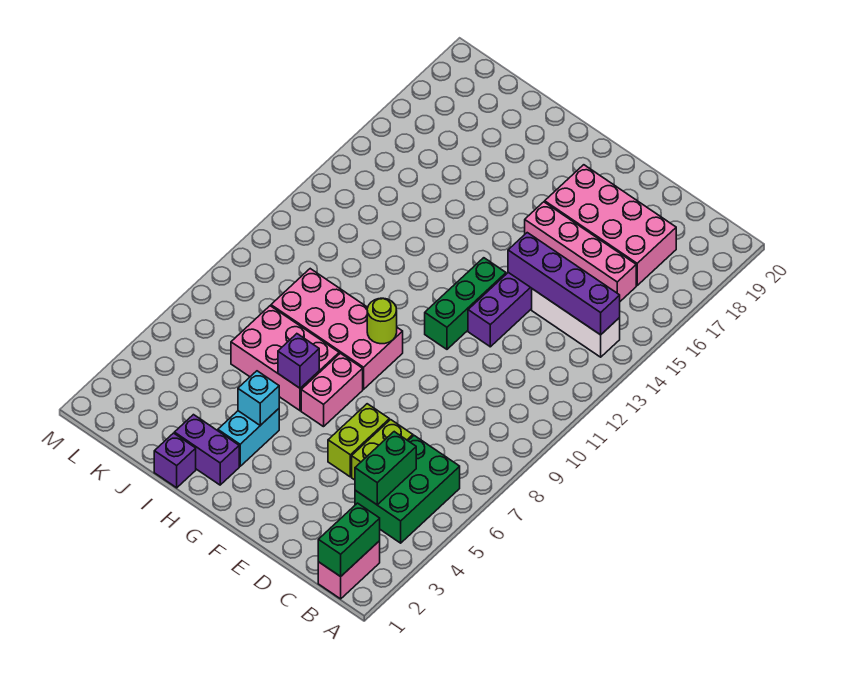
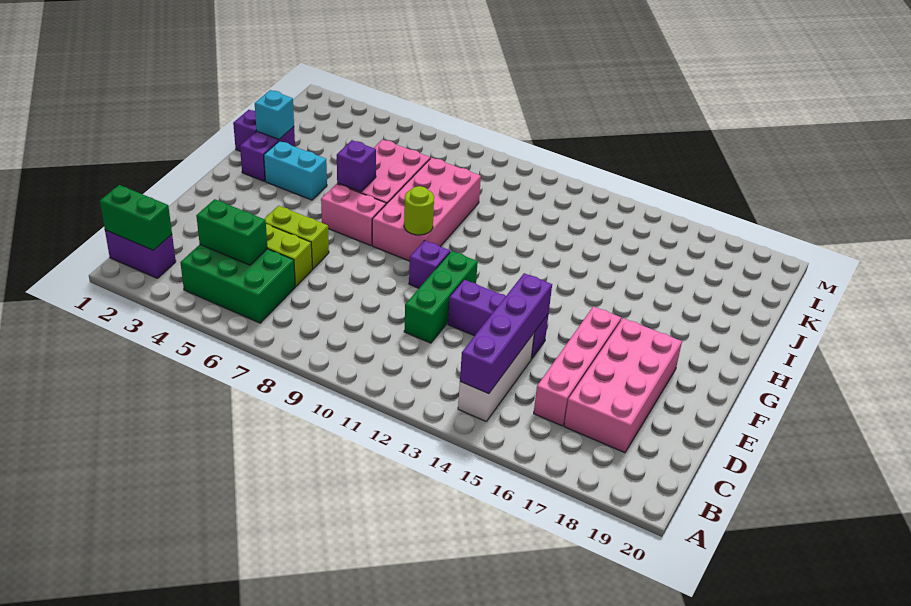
pink brick B1:B2 level 1 -> purple brick B1:B2 level 1
none -> purple brick F10 level 1
green brick F11:F13 level 1 -> green brick D11:F11 level 1
cyan brick H4 level 2 -> cyan brick I2 level 2

